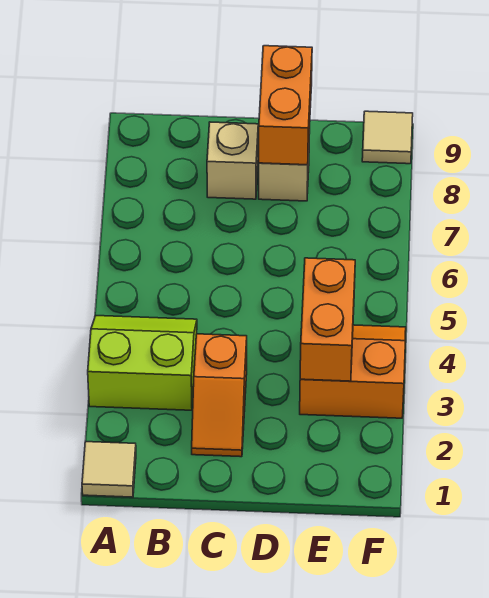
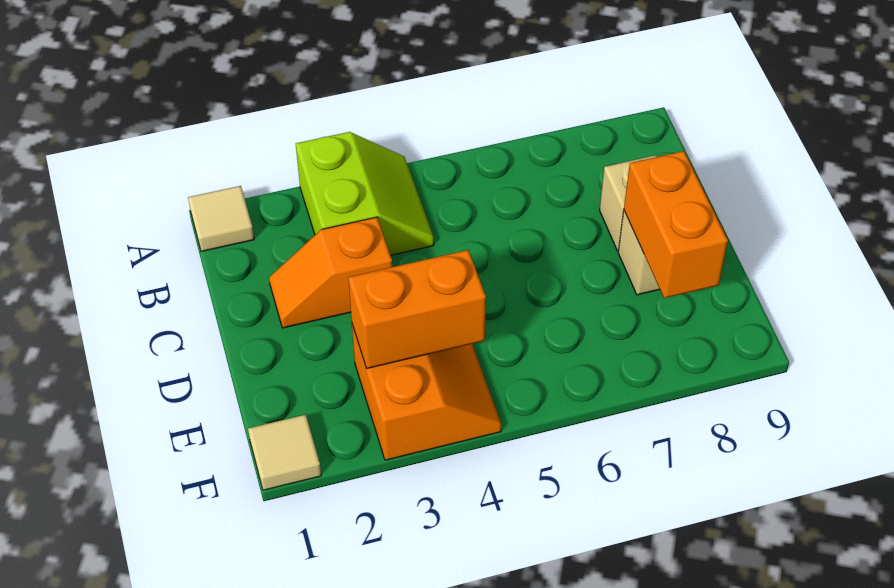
orange brick D8:D9 level 2 -> orange brick D8:E8 level 2
tan tile F9 level 1 -> tan tile F1 level 1

